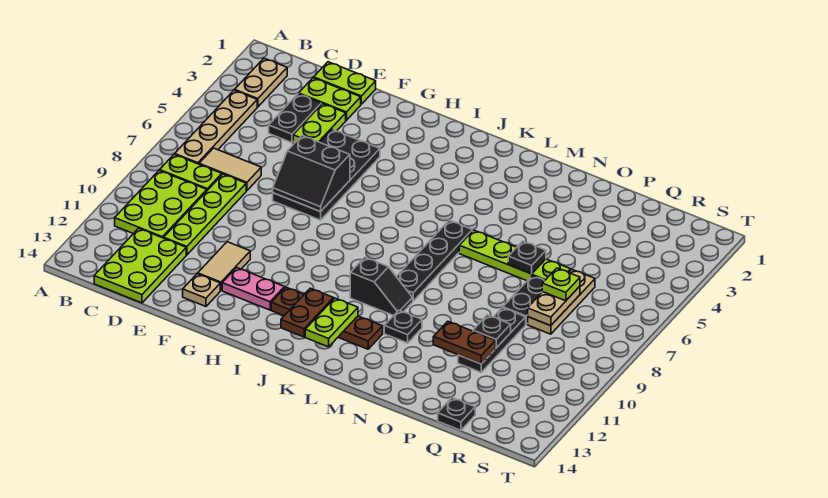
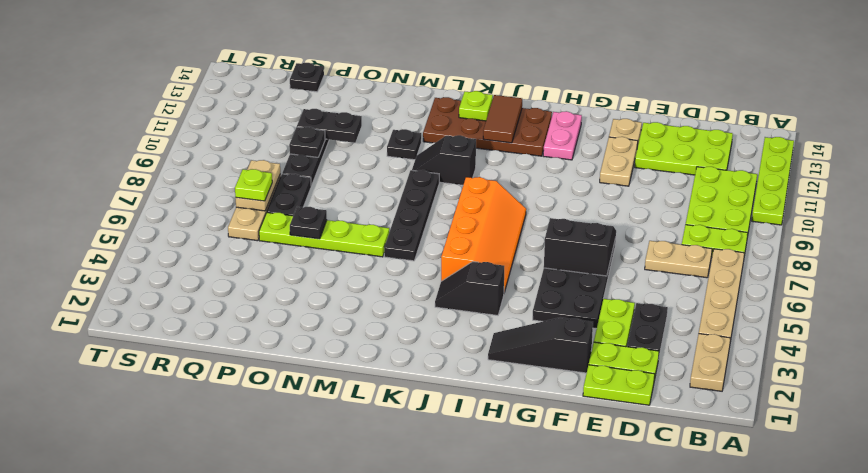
tan tile C7:D7 level 1 -> tan plate C7:D7 level 1
lime plate C12:D14 level 1 -> lime plate C12:E13 level 1
lime plate D8:D11 level 1 -> lime plate A10:A13 level 1
none -> black slope F2:H2 level 1 top F
tan tile F11:F12 level 1 -> tan plate F11:F12 level 1
pink plate G12:H12 level 1 -> pink plate H12:H13 level 1
none -> black slope I4:J4 level 1 top I
none -> orange slope I5:J8 level 1 top J
brown plate I12:L12 level 1 -> brown plate I12:L13 level 1
brown plate J12:J13 level 2 -> brown tile J12:J13 level 2
lime plate K12:K13 level 2 -> lime plate K13 level 2
brown plate O11:P11 level 2 -> black plate O11:P11 level 2

